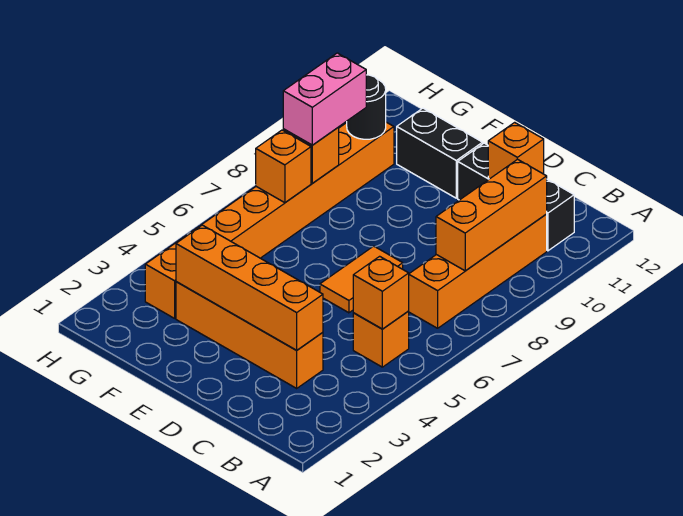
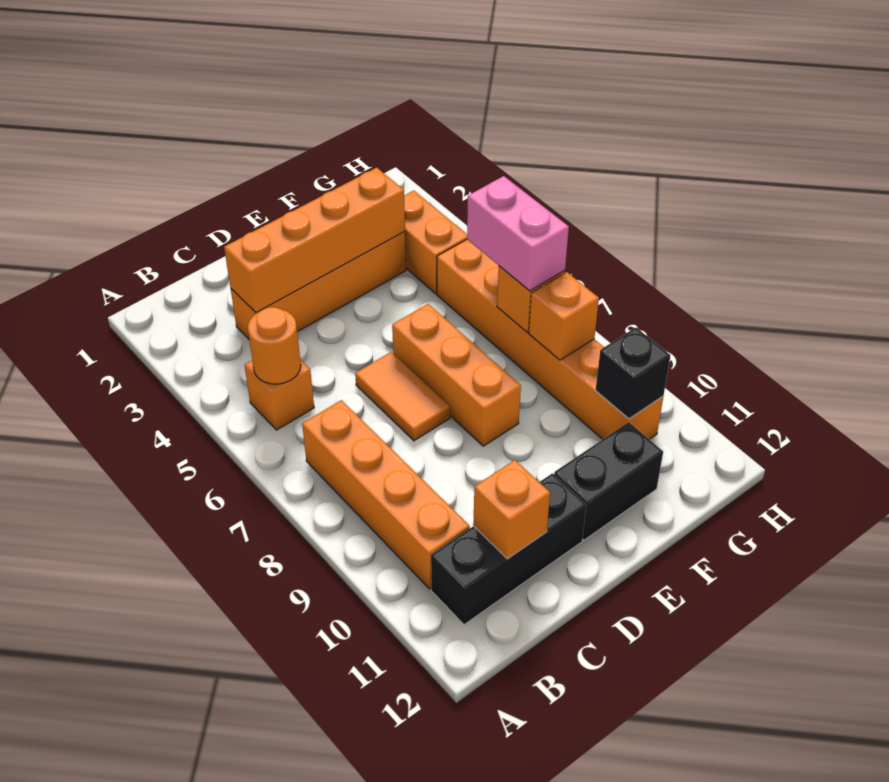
orange brick B5 level 2 -> orange round brick B5 level 2
orange brick B8:B10 level 2 -> orange brick E6:E8 level 1
pink brick G8:G9 level 3 -> pink brick G6:G7 level 3
black round brick G10 level 2 -> black brick G10 level 2

